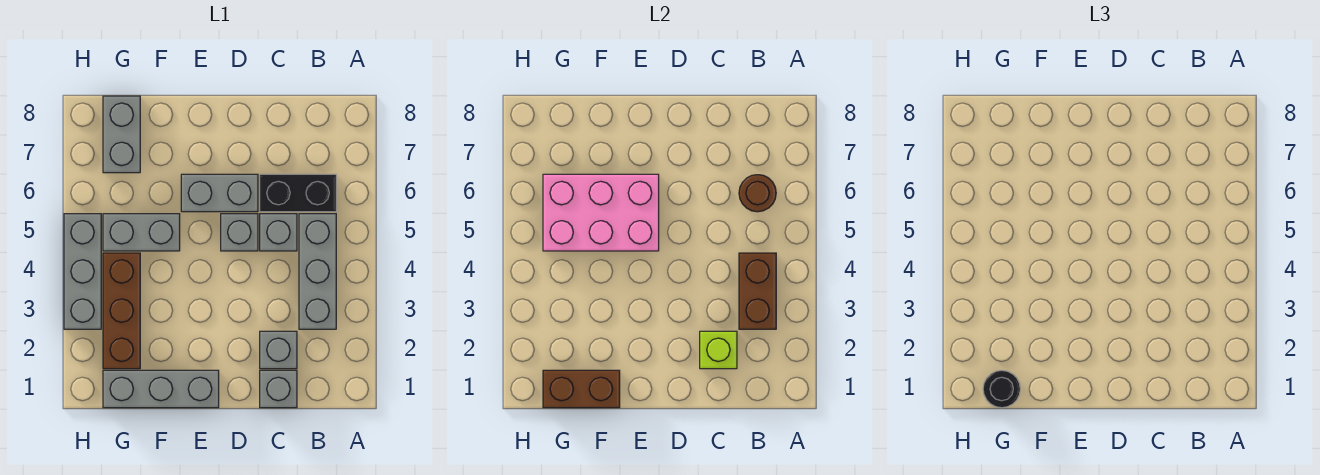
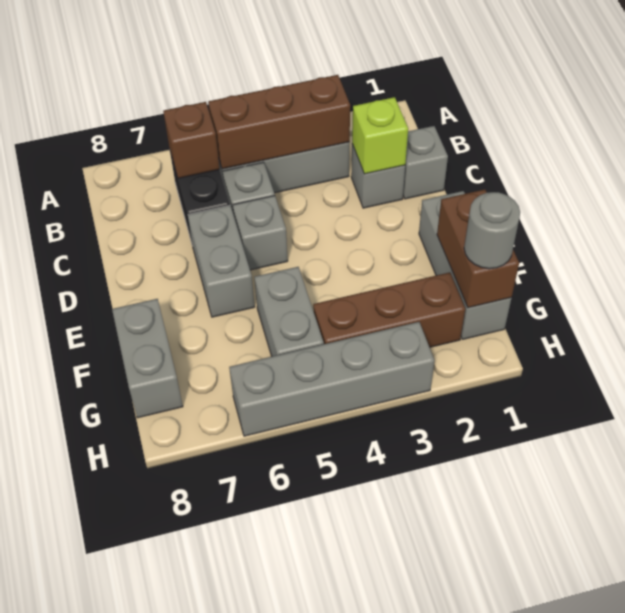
brown brick B3:B4 level 2 -> brown brick B3:B5 level 2
brown round brick B6 level 2 -> brown brick B6 level 2
pink brick E5:G6 level 2 -> none
black round brick G1 level 3 -> grey round brick G1 level 3
grey brick G7:G8 level 1 -> grey brick F8:G8 level 1
grey brick H3:H5 level 1 -> grey brick H3:H6 level 1

